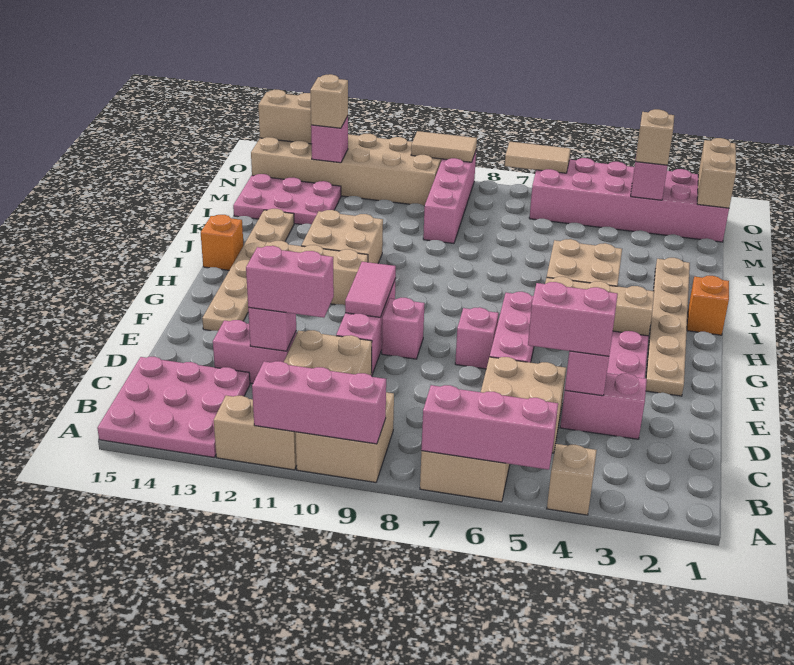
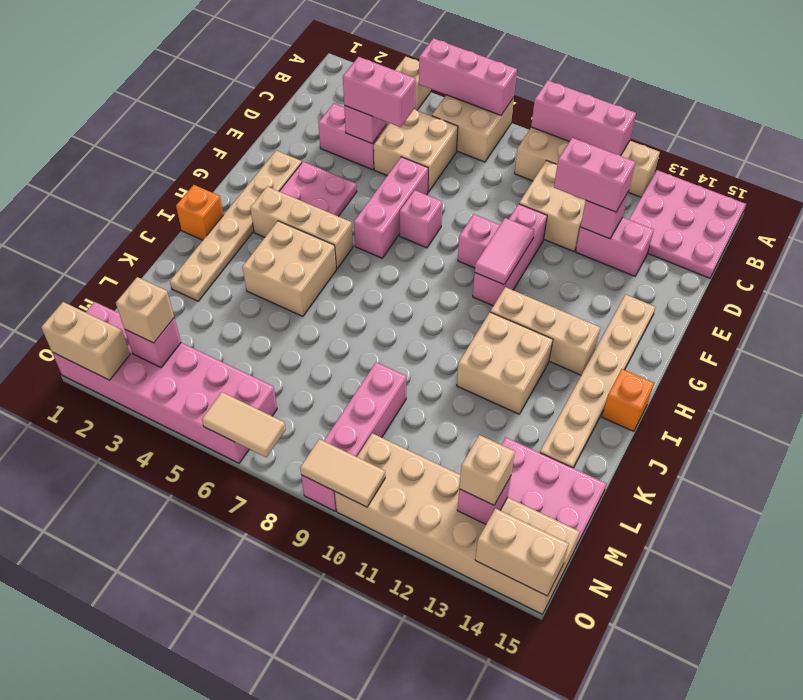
tan brick N1:O1 level 2 -> tan brick O1:O2 level 2

